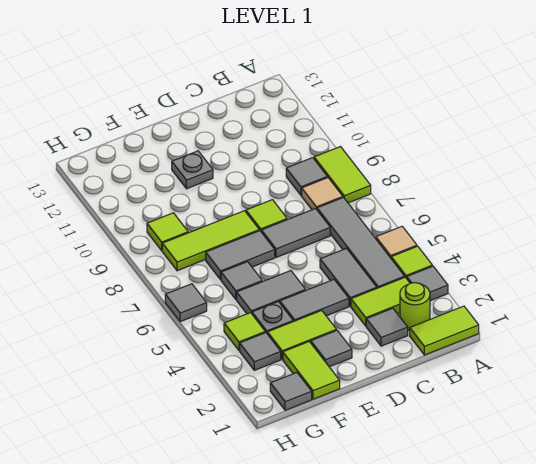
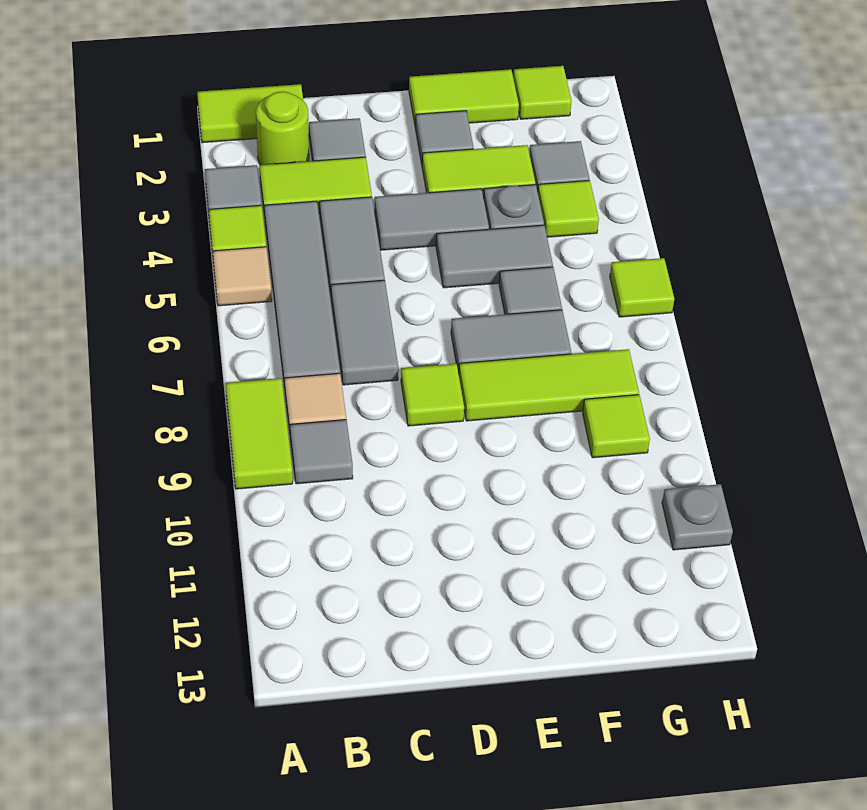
grey tile C7:D7 level 1 -> grey tile C6:C7 level 1
grey plate E11 level 1 -> grey plate H11 level 1
lime tile F1:F2 level 1 -> lime tile E1:F1 level 1
grey tile G1 level 1 -> lime tile G1 level 1
grey tile H6 level 1 -> lime tile H6 level 1

